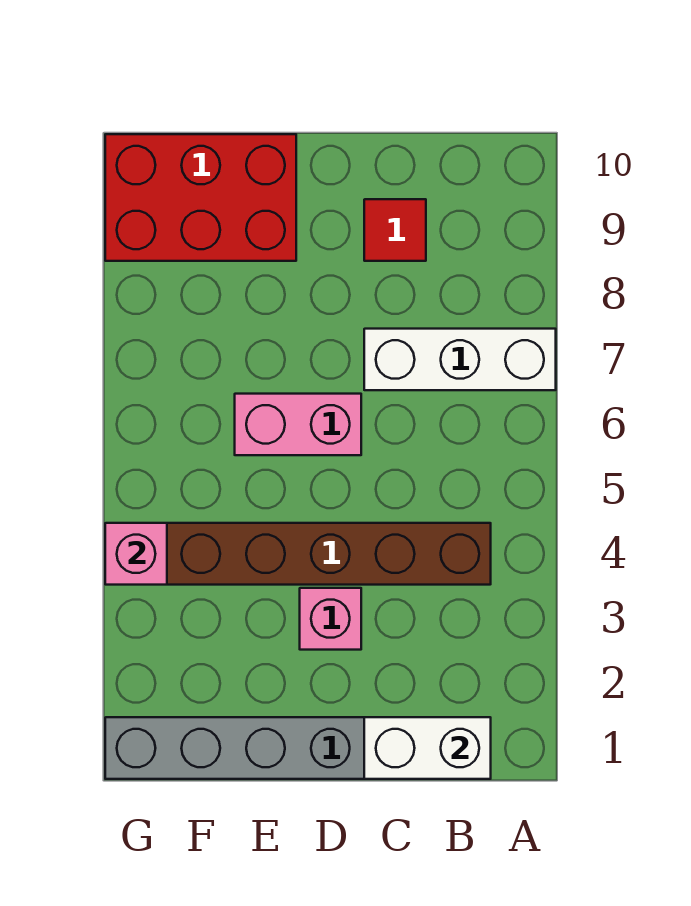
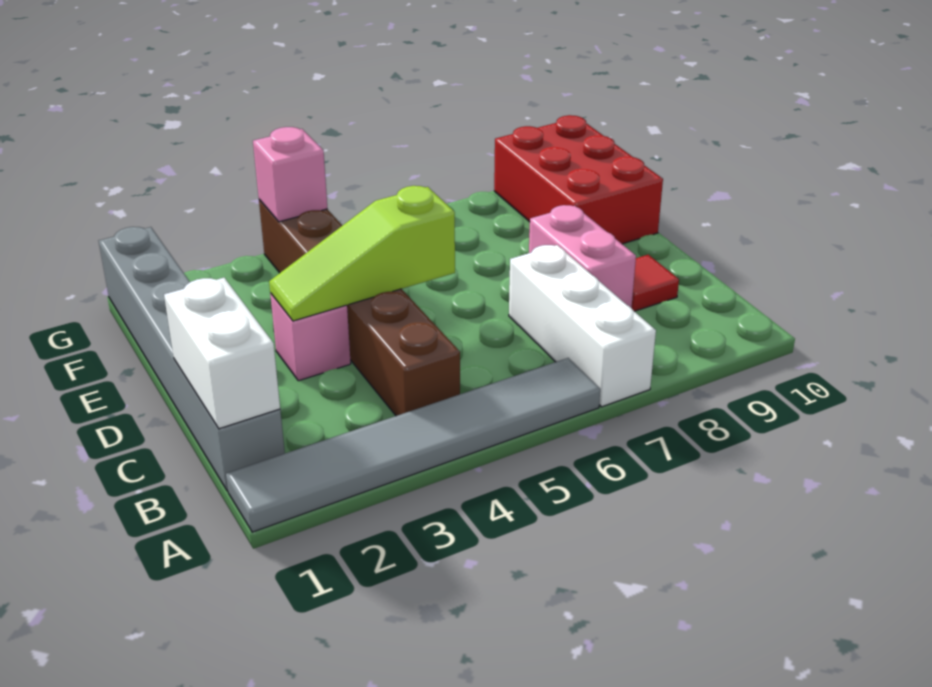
none -> grey tile A1:A6 level 1
none -> lime slope D3:D5 level 2 top 5
pink brick D6:E6 level 1 -> pink brick C8:D8 level 1

